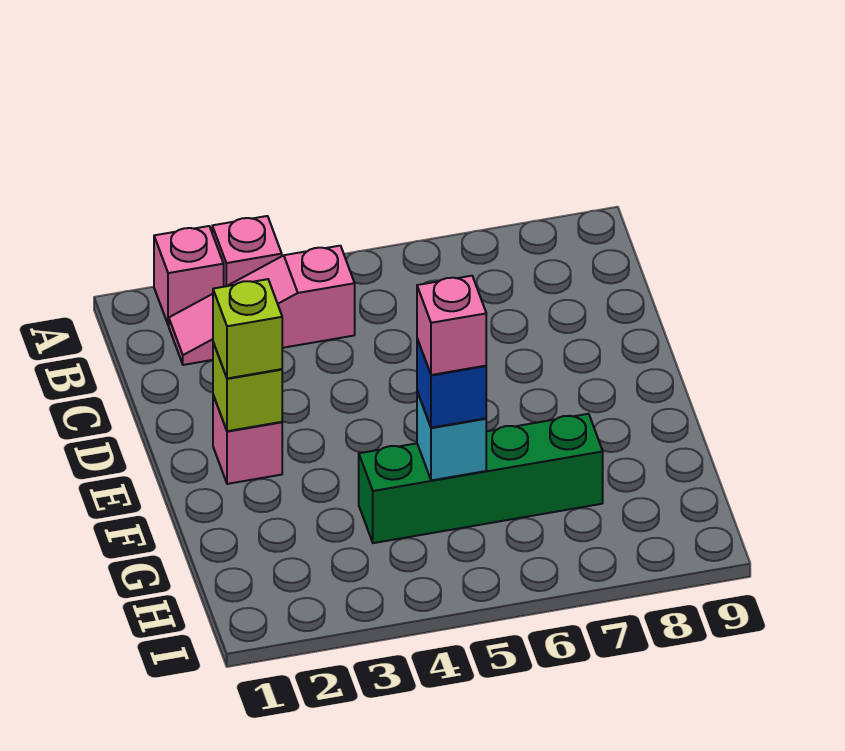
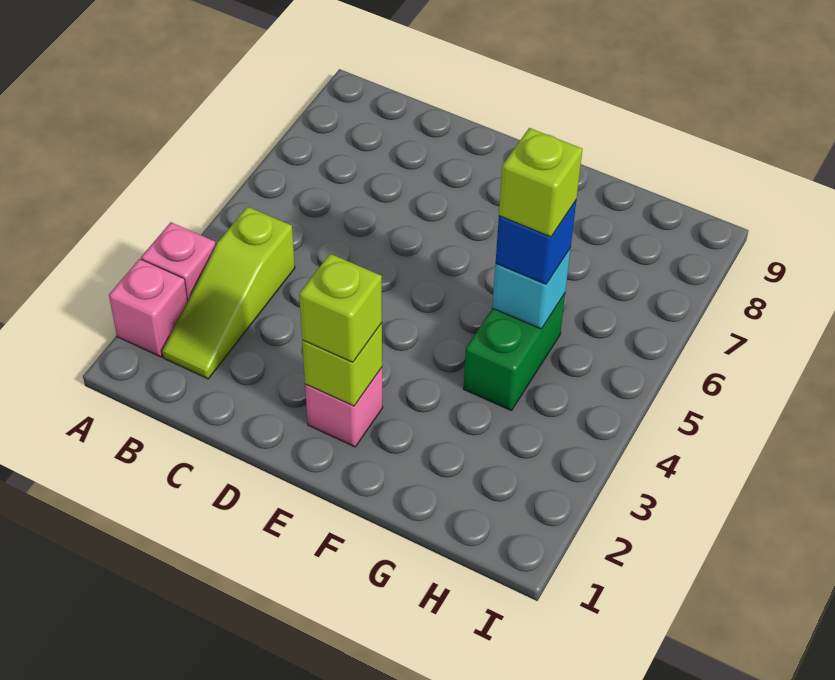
pink slope B2:B4 level 1 top 4 -> lime slope B2:B4 level 1 top 4
green brick G4:G7 level 1 -> green brick G4:G5 level 1
pink brick G5 level 4 -> lime brick G5 level 4

